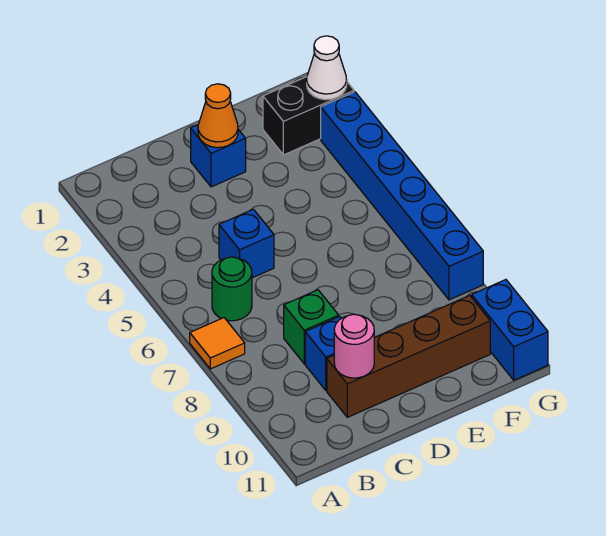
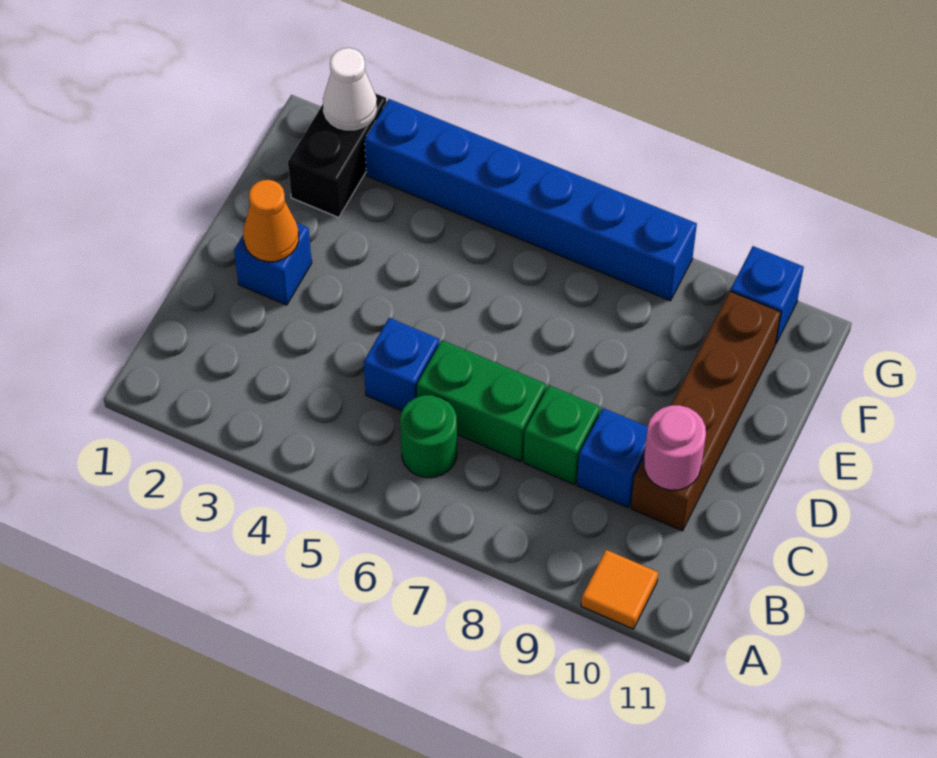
orange tile A7 level 1 -> orange tile A10 level 1
none -> green brick C6:C7 level 1
blue brick G10:G11 level 1 -> blue brick G10 level 1

